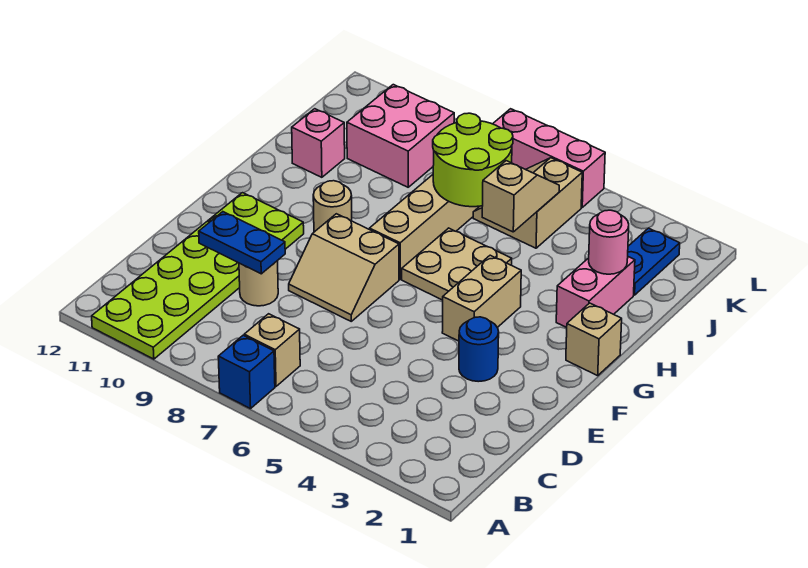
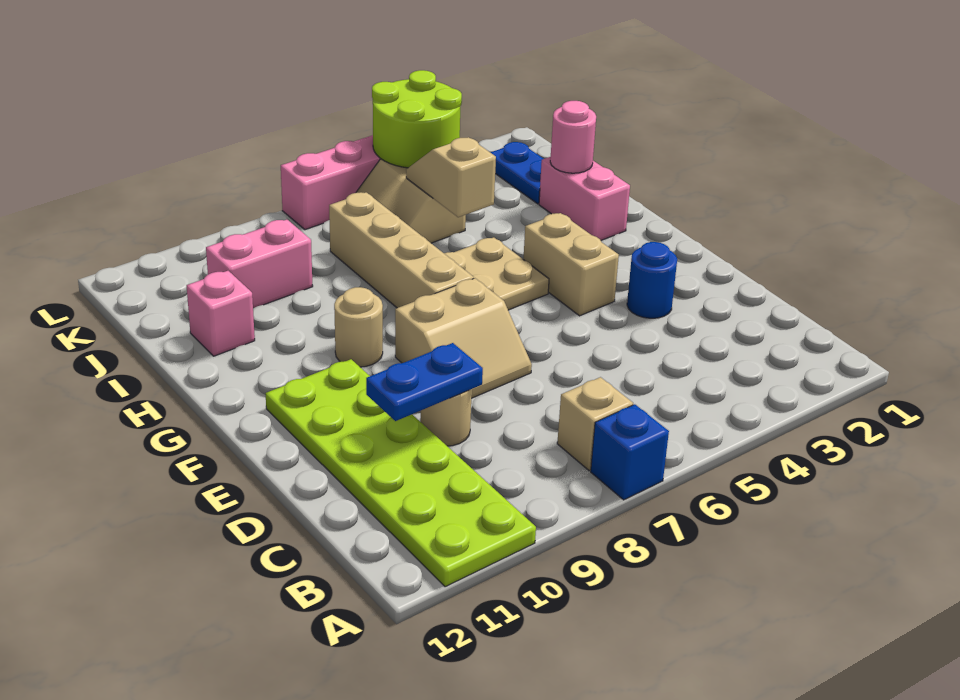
tan brick G1 level 1 -> none
lime round brick I6:J7 level 2 -> lime round brick K4:L5 level 2
pink brick J9:K10 level 1 -> pink brick J9:J10 level 1

